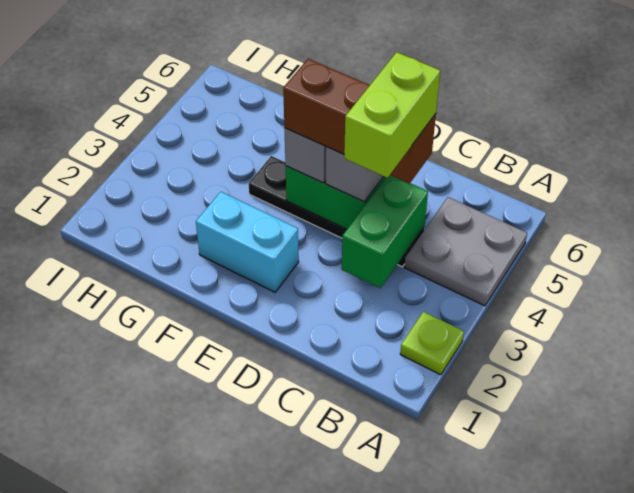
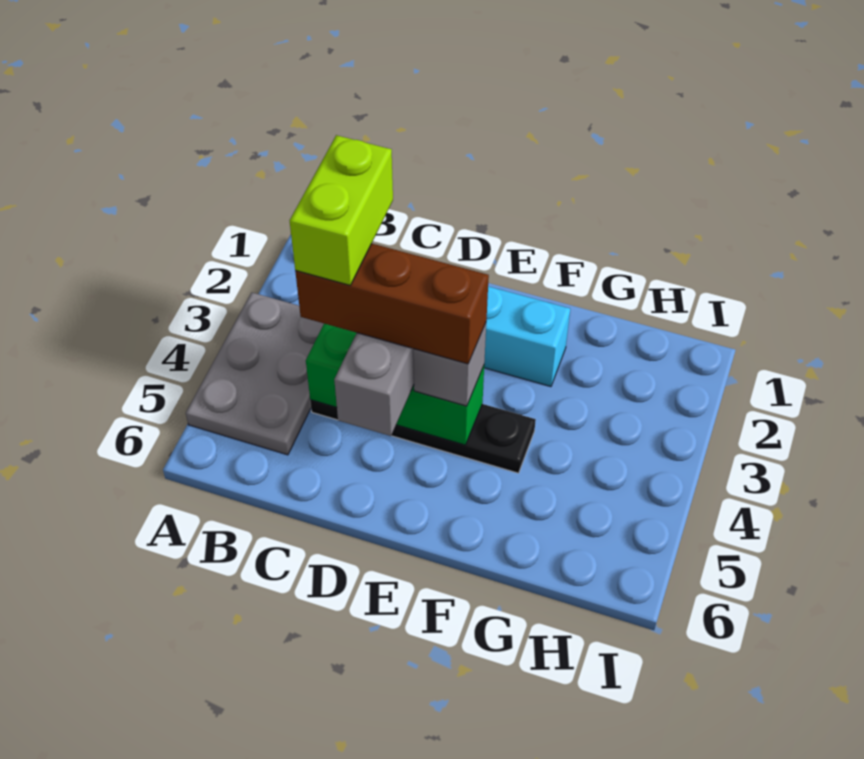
lime plate A2 level 1 -> none
grey plate A4:B5 level 1 -> grey plate A3:B5 level 1

